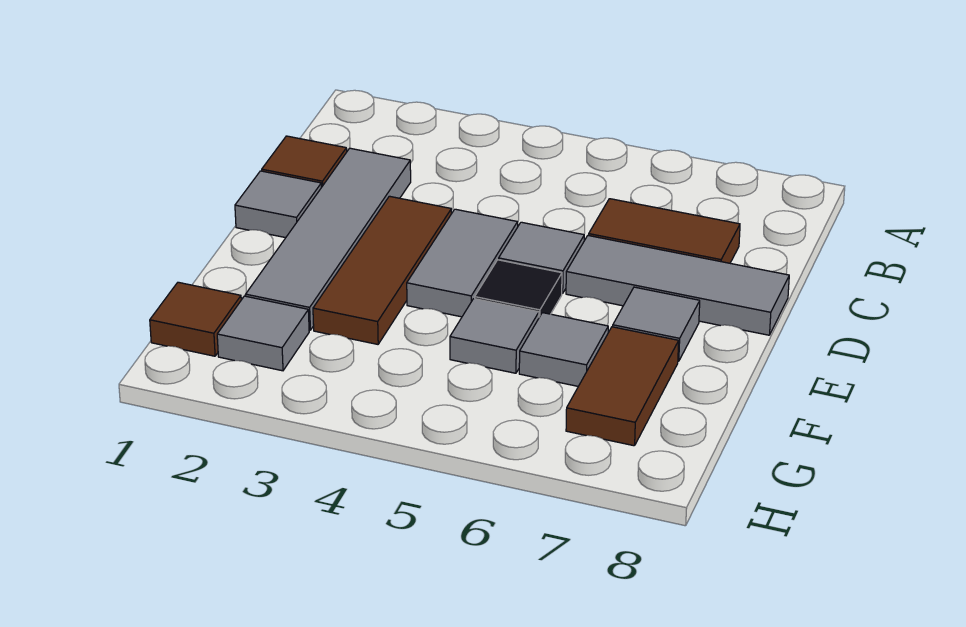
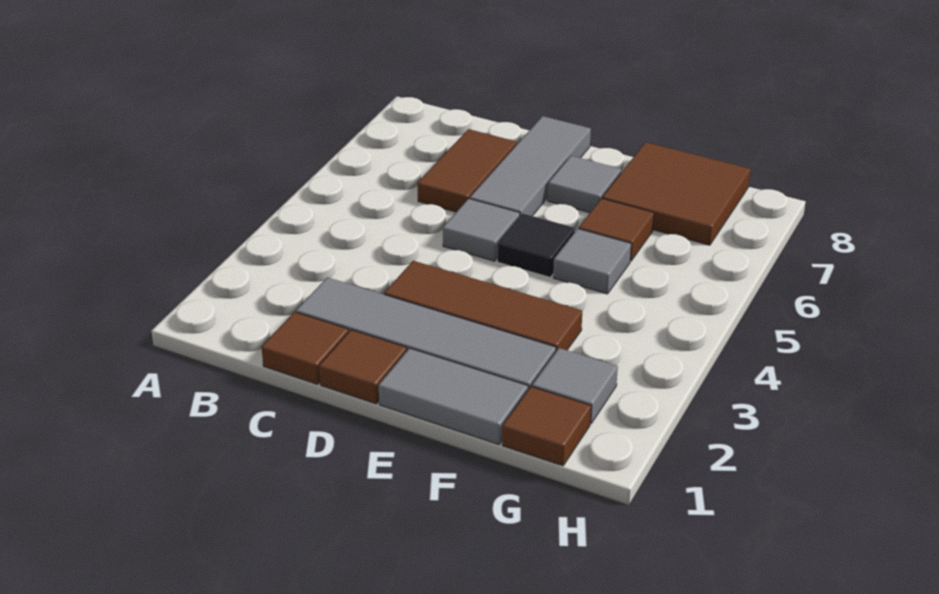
grey tile D1 level 1 -> brown tile D1 level 1
grey tile D4:E4 level 1 -> grey tile E1:F1 level 1
grey tile F6 level 1 -> brown tile F6 level 1
brown tile F7:G7 level 1 -> brown tile F7:G8 level 1

